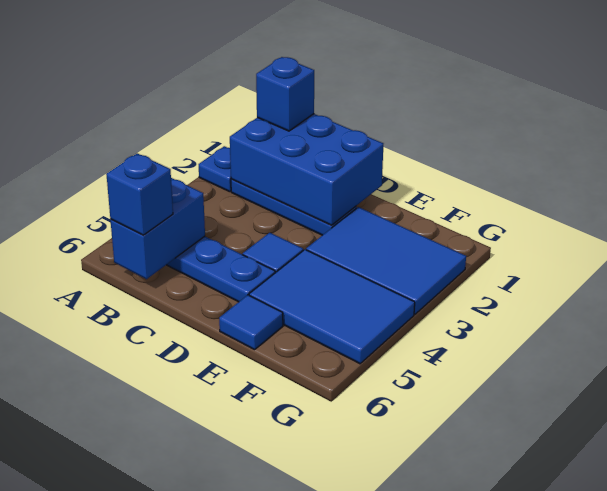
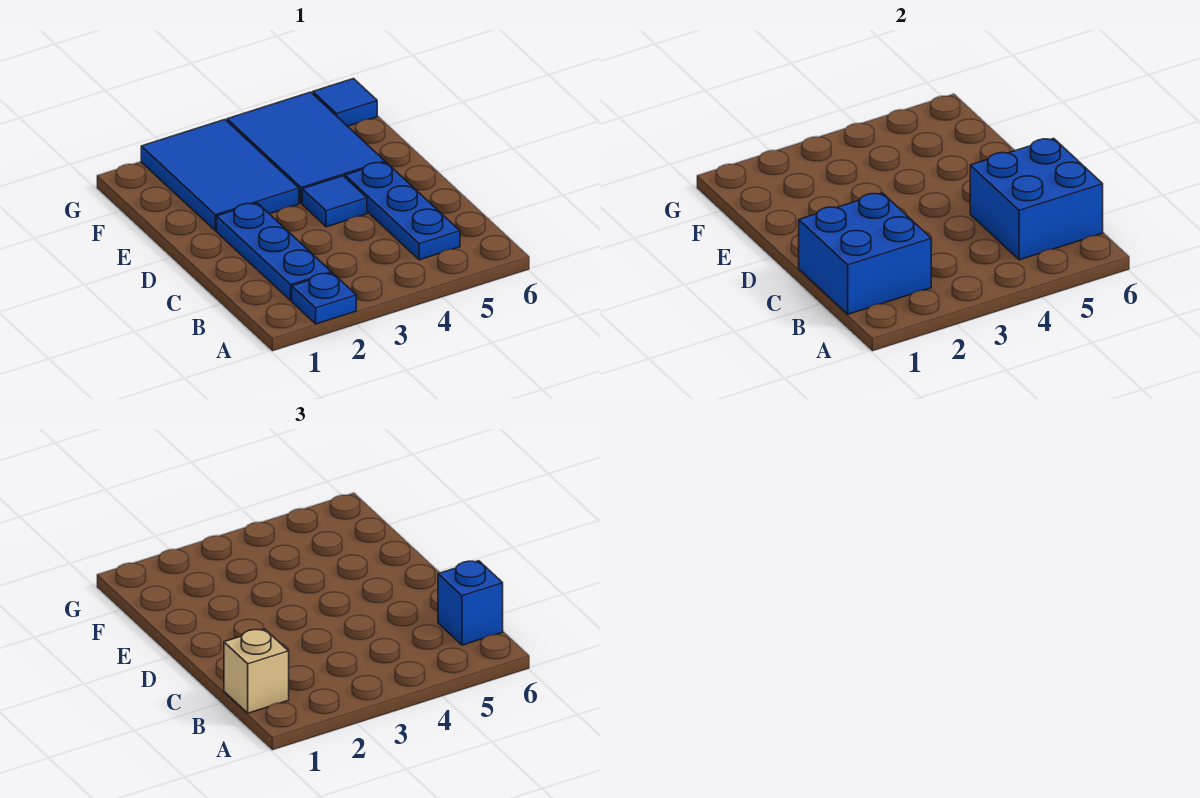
blue brick B1:D2 level 2 -> blue brick B1:C2 level 2
blue brick B1 level 3 -> tan brick B1 level 3
blue brick B5:B6 level 2 -> blue brick B5:C6 level 2
blue tile E6 level 1 -> blue tile G6 level 1

